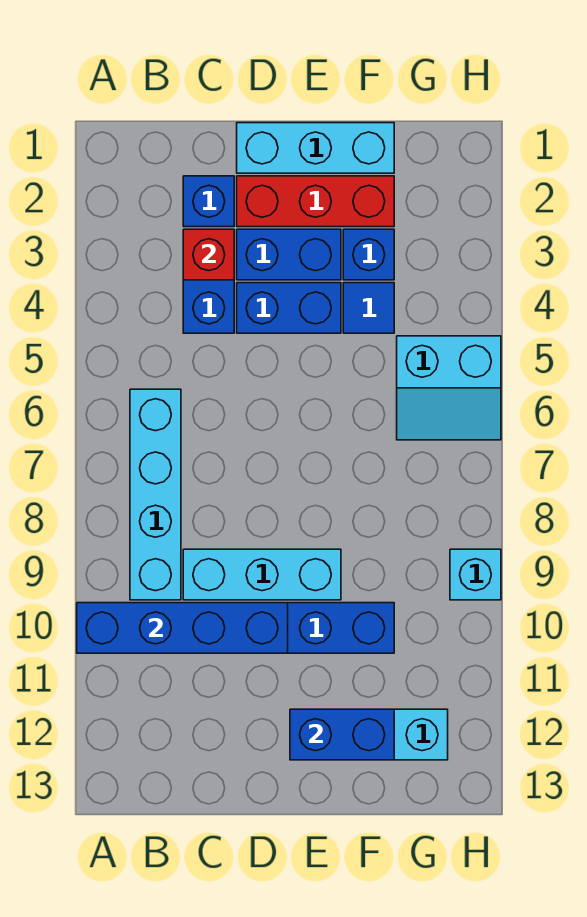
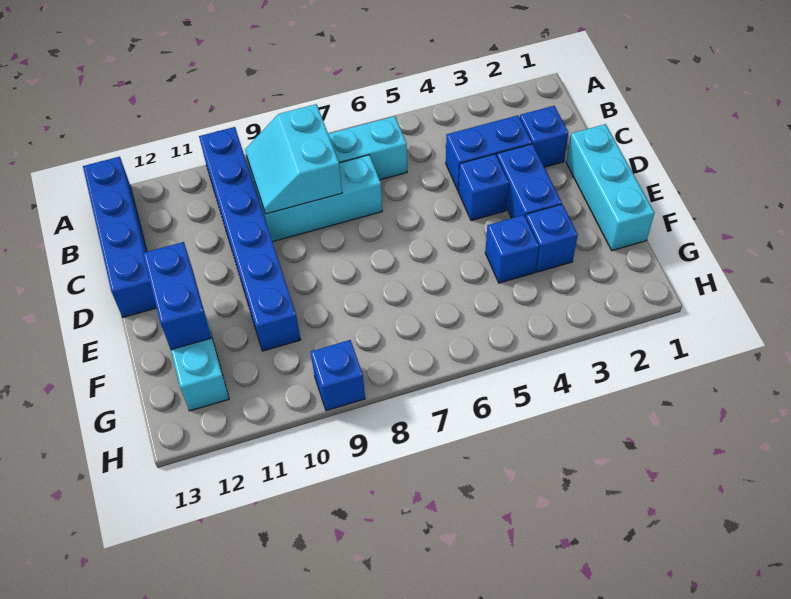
blue brick A10:D10 level 2 -> blue brick A13:D13 level 1
red brick C3 level 2 -> none
cyan brick C9:E9 level 1 -> cyan brick C7:C9 level 1
red brick D2:F2 level 1 -> none
blue brick D4:E4 level 1 -> blue brick D4 level 1
blue tile F4 level 1 -> blue brick F4 level 1
cyan slope G5:H6 level 1 top 5 -> cyan slope B8:C9 level 2 top 8
cyan brick H9 level 1 -> blue brick H9 level 1

